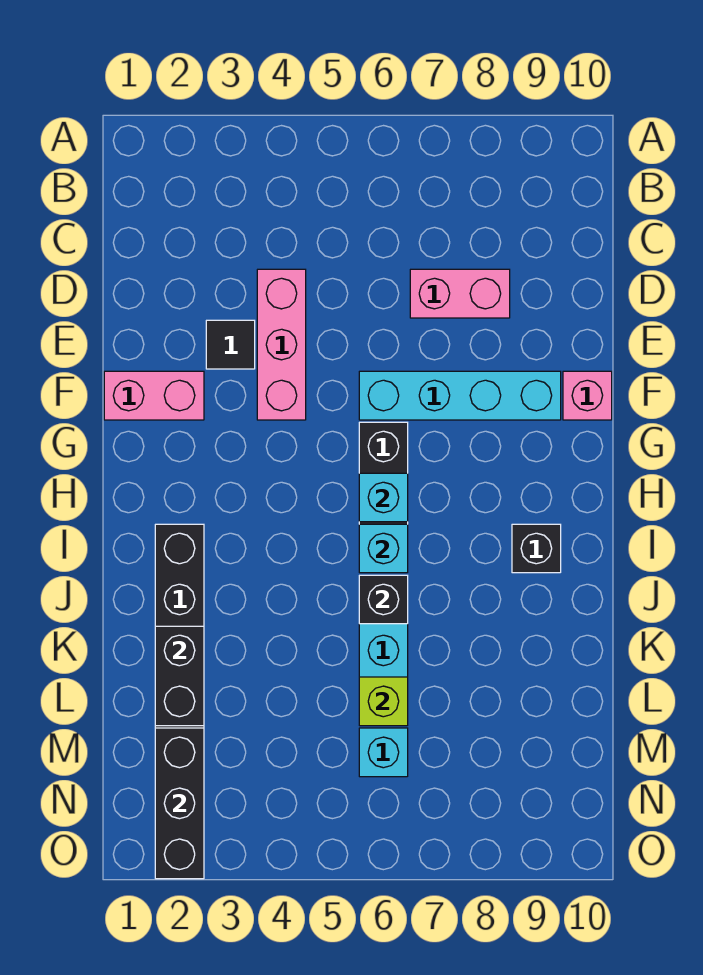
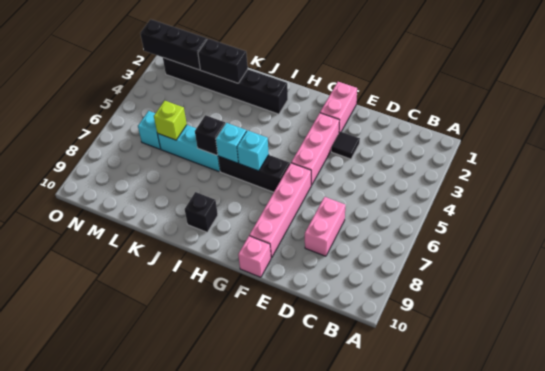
pink brick D4:F4 level 1 -> pink brick F3:F5 level 1
cyan brick F6:F9 level 1 -> pink brick F6:F9 level 1

